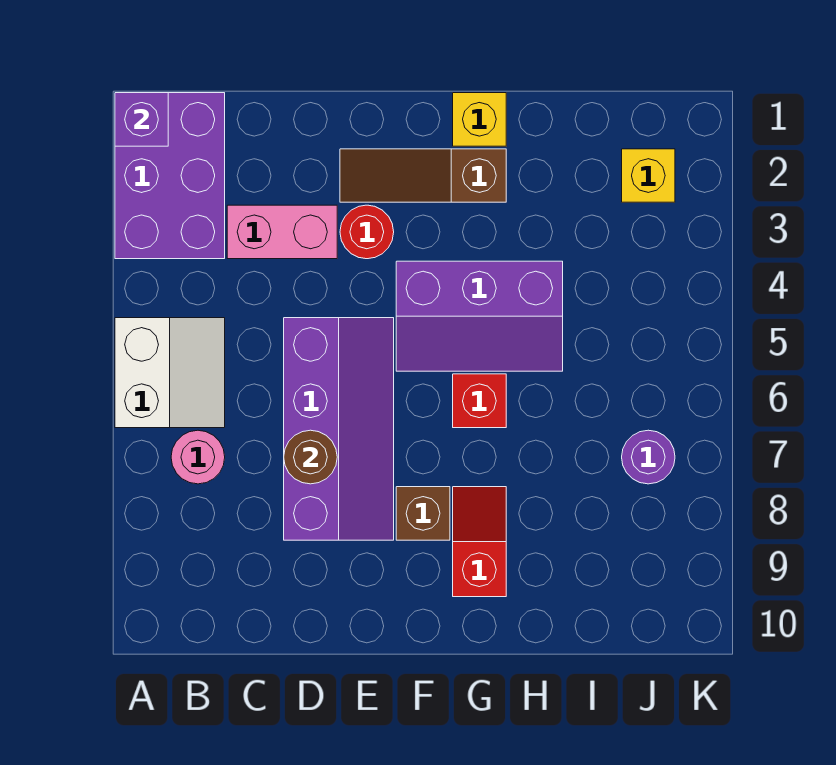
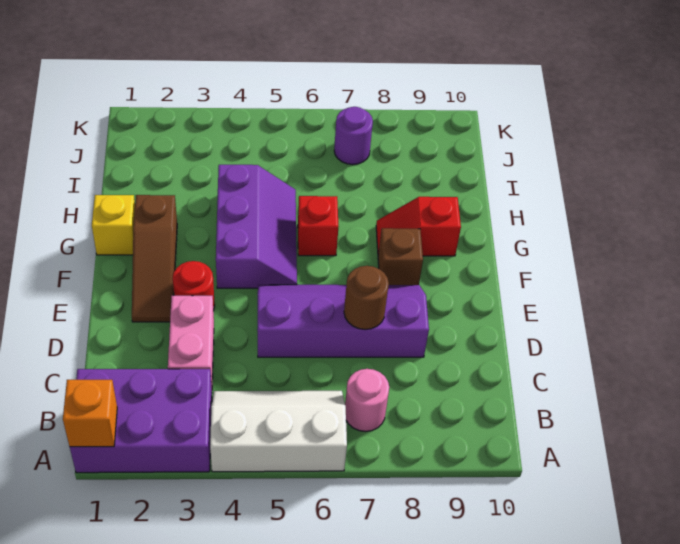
purple brick A1 level 2 -> orange brick A1 level 2
white slope A5:B6 level 1 top A -> white slope A4:B6 level 1 top A
yellow brick J2 level 1 -> none

